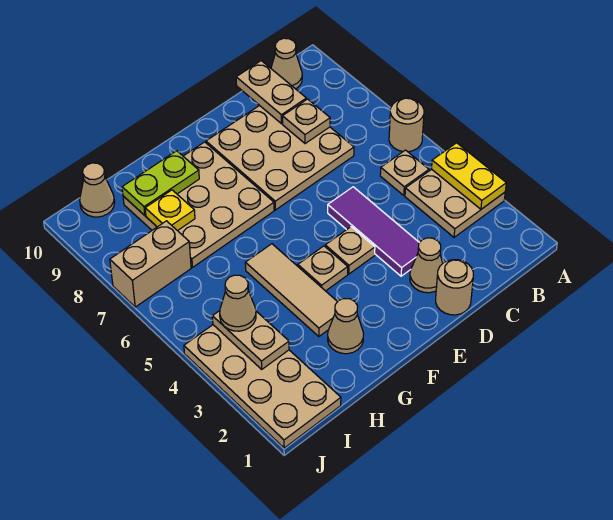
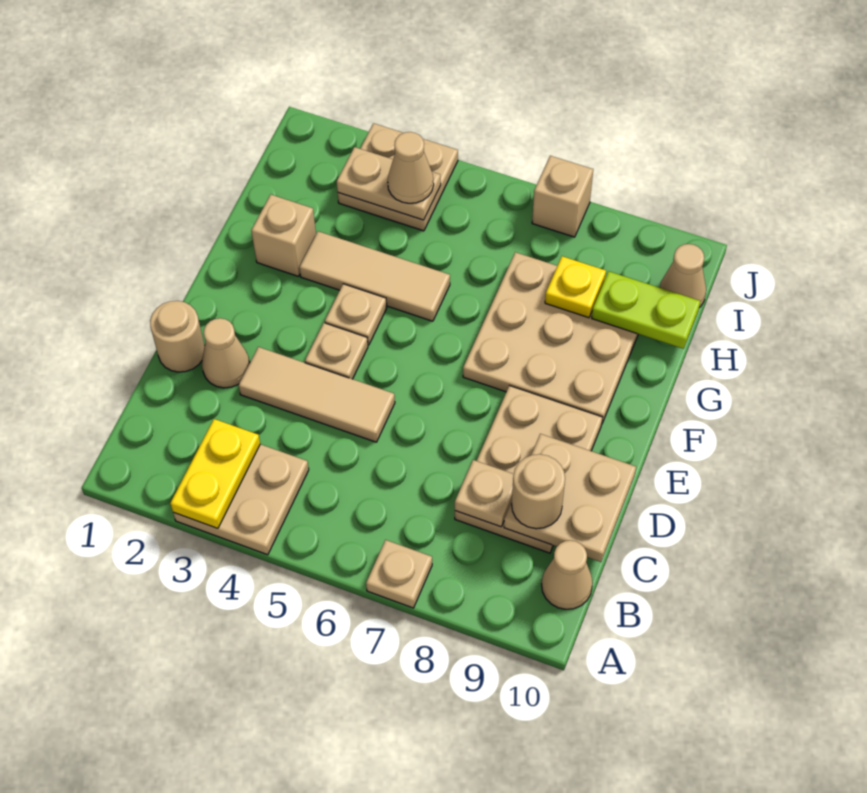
yellow plate A3:A4 level 2 -> yellow plate A3:B3 level 2
tan round brick A6 level 1 -> tan round brick C9 level 3
tan plate B5 level 1 -> tan plate A7 level 1
tan plate C7:E9 level 1 -> tan plate C8:E9 level 1
tan plate C9:C10 level 2 -> tan plate C9:D10 level 2
purple tile D3:D5 level 1 -> tan tile D3:D5 level 1
tan cone G2 level 1 -> tan brick G2 level 1
lime plate G9:H9 level 2 -> lime plate H9:H10 level 2
tan plate I1:J4 level 1 -> tan plate I3:J4 level 1
tan brick I7:J7 level 1 -> tan brick J7 level 1

